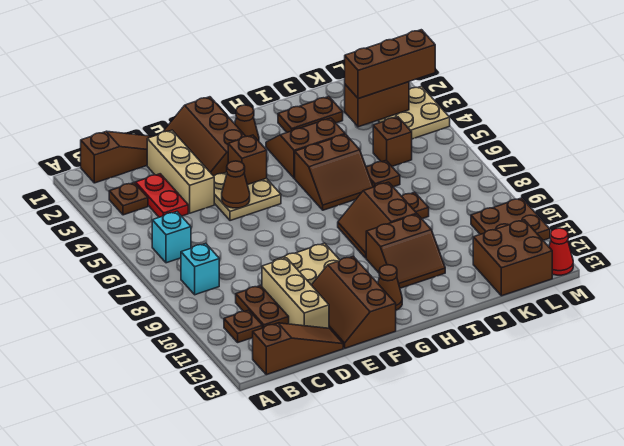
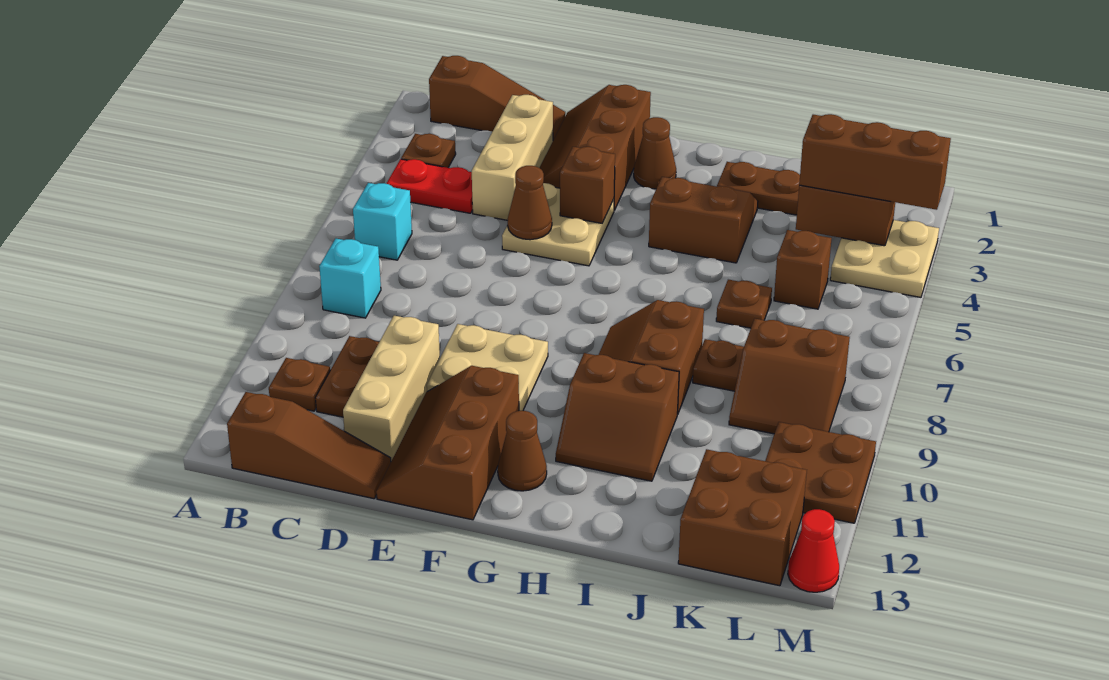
red plate C3:C4 level 1 -> red plate B4:C4 level 1
brown slope H5:I6 level 1 top 5 -> brown slope K8:L9 level 1 top 8

